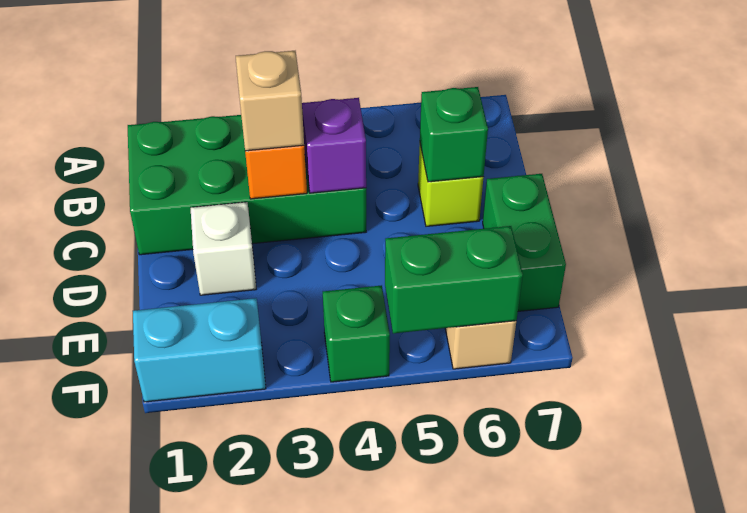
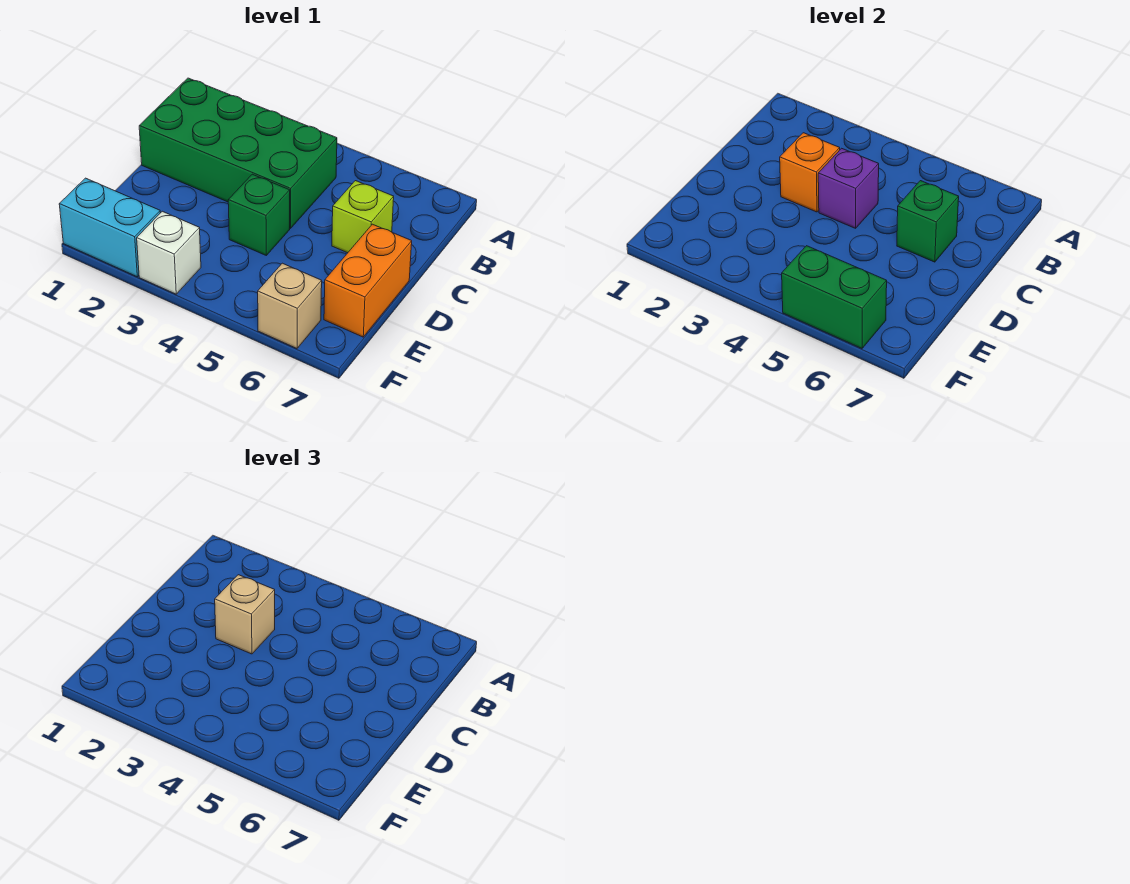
white brick D2 level 1 -> white brick F3 level 1
green brick D7:E7 level 1 -> orange brick D7:E7 level 1
green brick F4 level 1 -> green brick D4 level 1

